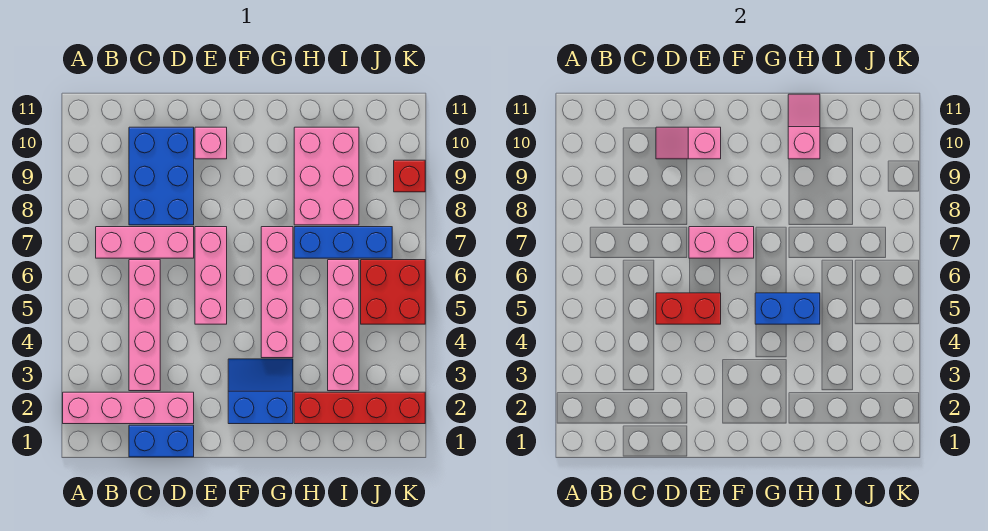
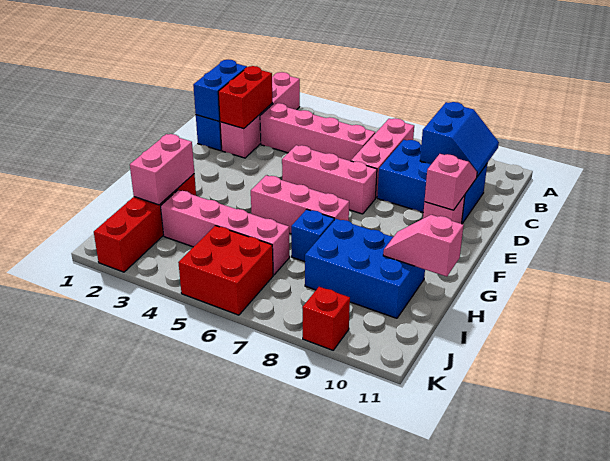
red brick D5:E5 level 2 -> red brick C2:D2 level 2
pink brick E7:F7 level 2 -> pink brick H2:I2 level 2
blue slope F2:G3 level 1 top 2 -> blue slope B9:C10 level 2 top 9
pink brick G4:G7 level 1 -> pink brick G5:G7 level 1
blue brick G5:H5 level 2 -> blue brick C1:D1 level 2
blue brick H7:J7 level 1 -> blue brick H7 level 1
pink brick H8:I10 level 1 -> blue brick H8:I10 level 1
pink slope H10:H11 level 2 top 10 -> pink slope H10:H11 level 2 top 11

